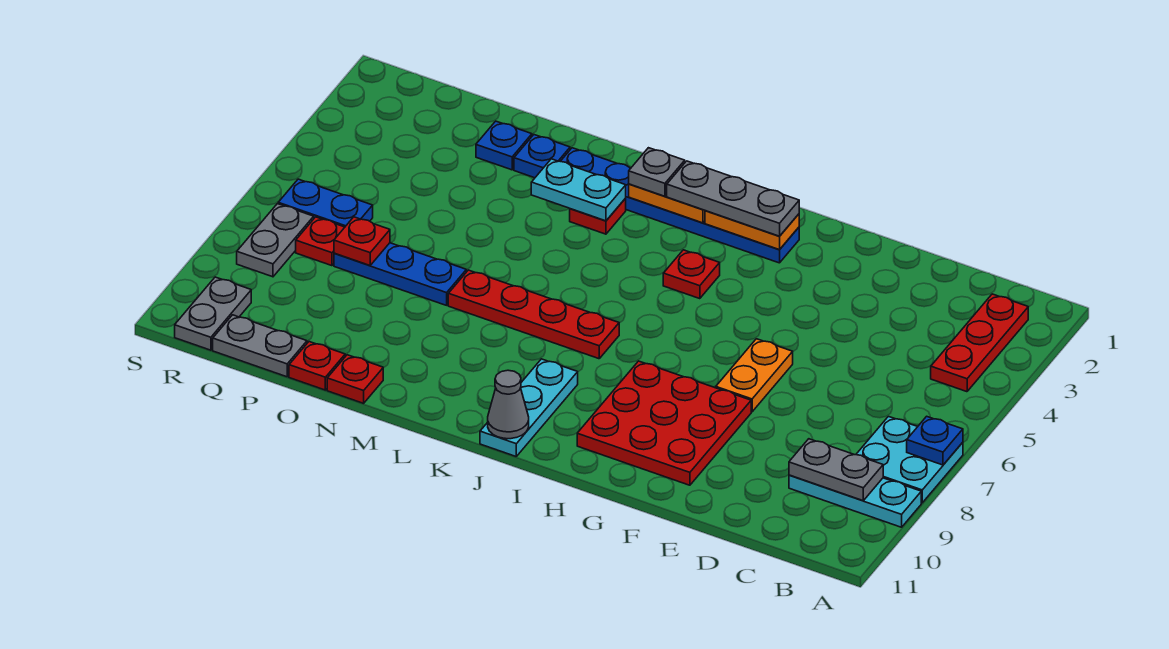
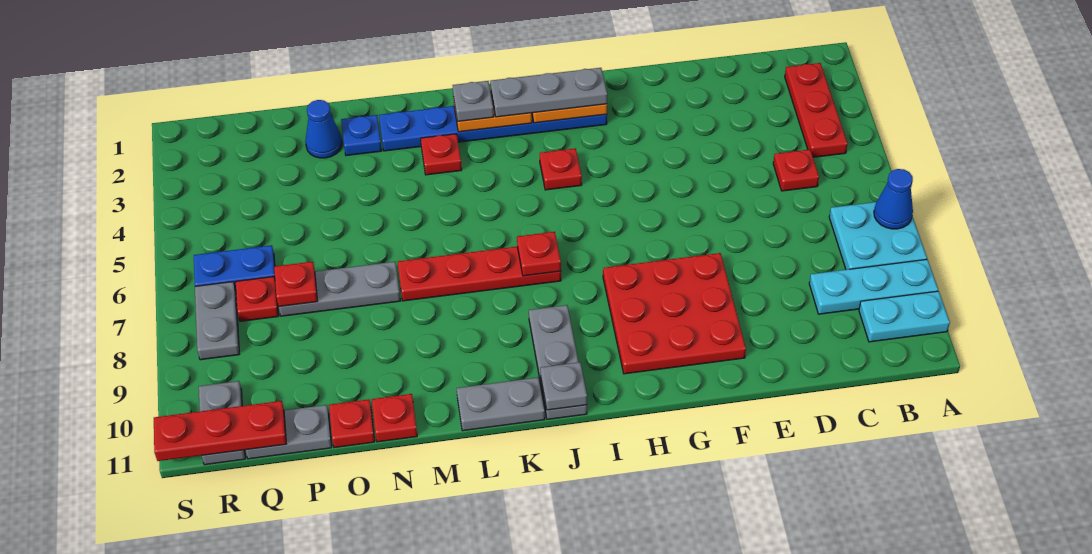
blue plate A7 level 2 -> blue cone A7 level 2
grey plate B9:C9 level 2 -> grey plate K11:L11 level 1
none -> red plate C5 level 1
orange plate F6:F7 level 1 -> none
none -> red plate J7 level 2
cyan plate J9:J11 level 1 -> grey plate J9:J11 level 1
grey cone J11 level 2 -> grey plate J11 level 2
cyan plate L3:M3 level 2 -> cyan plate A10:B10 level 1
blue plate N7:P7 level 1 -> grey plate N7:P7 level 1
blue plate O2 level 1 -> blue cone O2 level 1
none -> red plate Q11:S11 level 2

